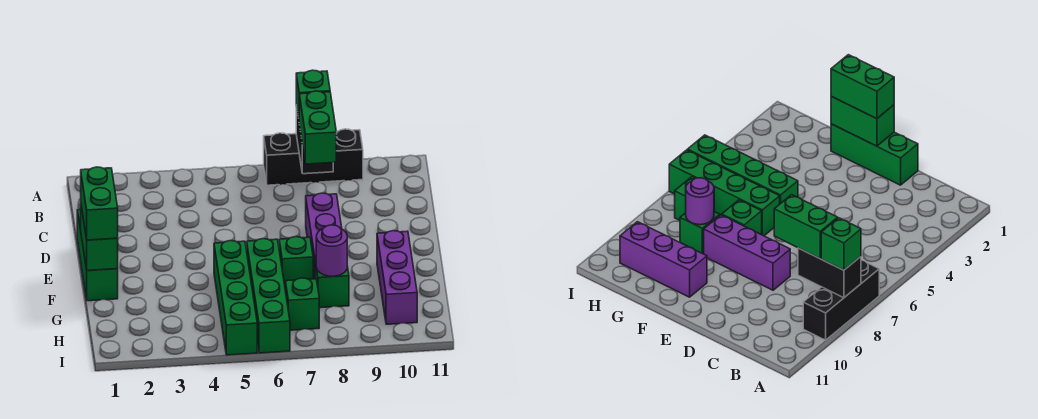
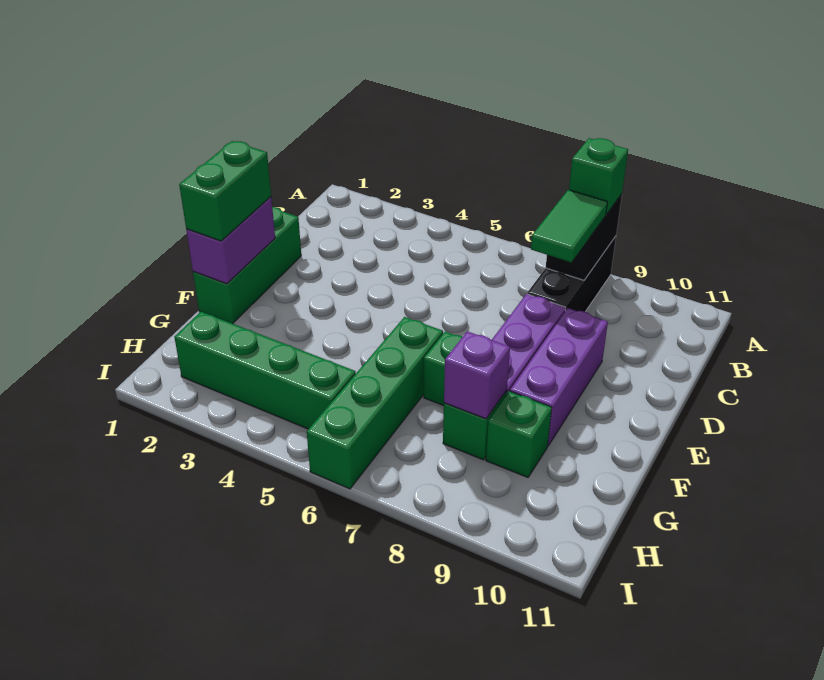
black brick A7:A9 level 1 -> black brick A8:C8 level 1
green brick B8:C8 level 3 -> green tile B8:C8 level 3
green brick E1:F1 level 2 -> purple brick E1:F1 level 2
green brick F5:I5 level 1 -> green brick H2:H5 level 1
purple brick F10:H10 level 1 -> purple brick D9:F9 level 1
purple round brick G8 level 2 -> purple brick G8 level 2
green brick H7 level 1 -> green brick G9 level 1

